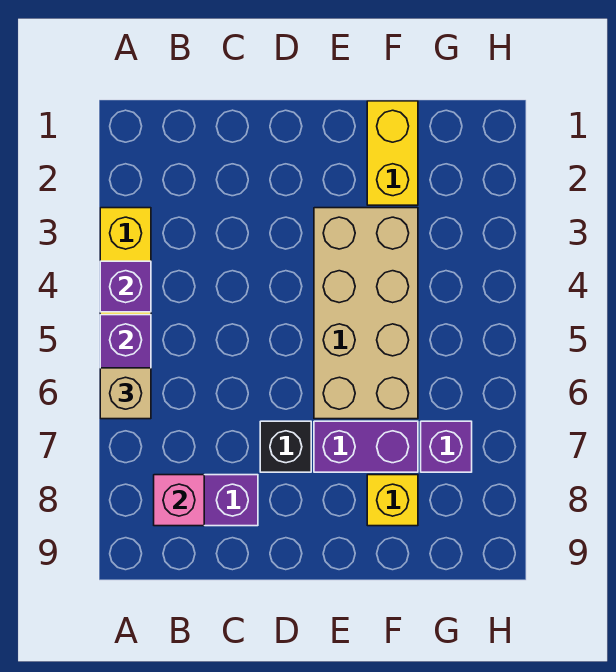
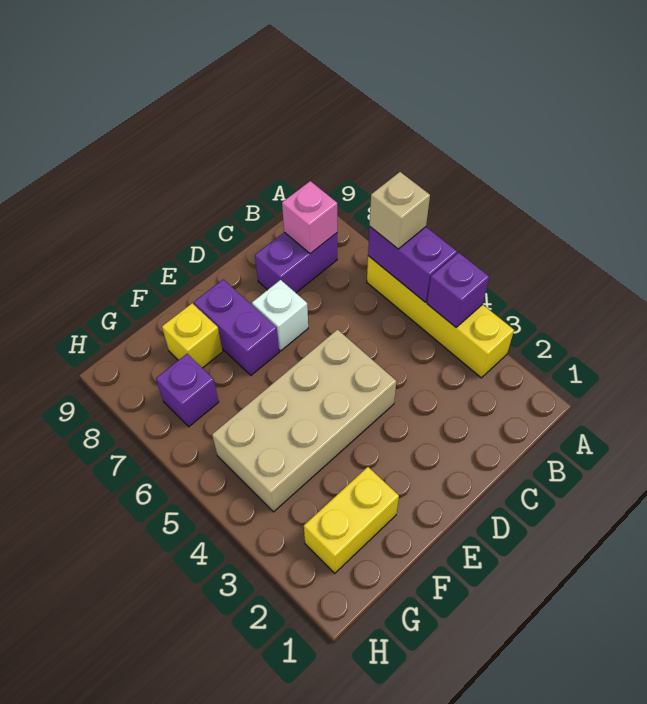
black brick D7 level 1 -> white brick D7 level 1
tan brick E3:F6 level 1 -> tan brick D4:G5 level 1
purple brick E7:F7 level 1 -> purple brick E7:E8 level 1
yellow brick F1:F2 level 1 -> yellow brick F2:G2 level 1

